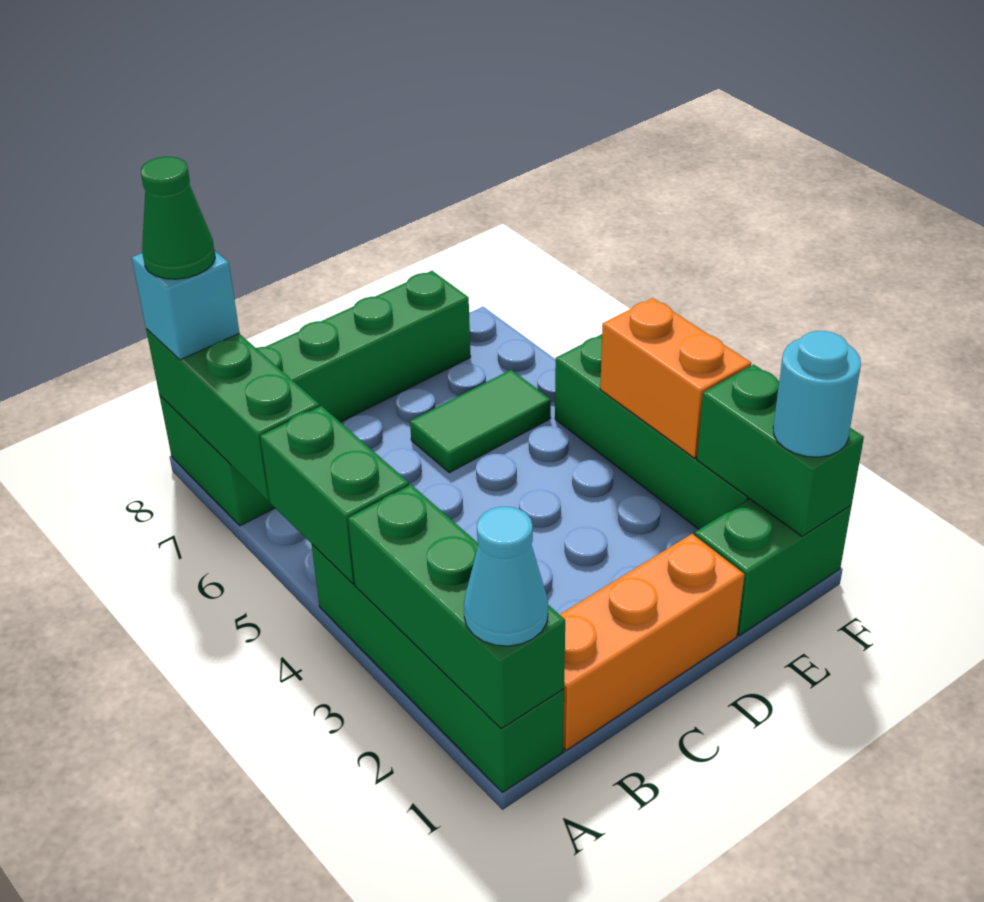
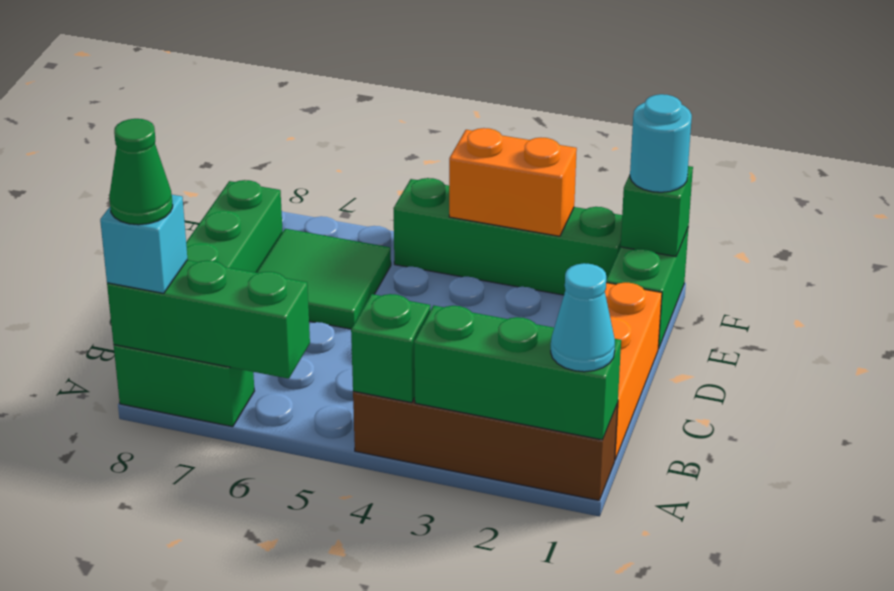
green brick A1:A4 level 1 -> brown brick A1:A4 level 1
green brick A4:A5 level 2 -> green brick A4 level 2
green tile D6:E6 level 1 -> green tile D6:E7 level 1
green brick F1:F2 level 2 -> green brick F1 level 2

